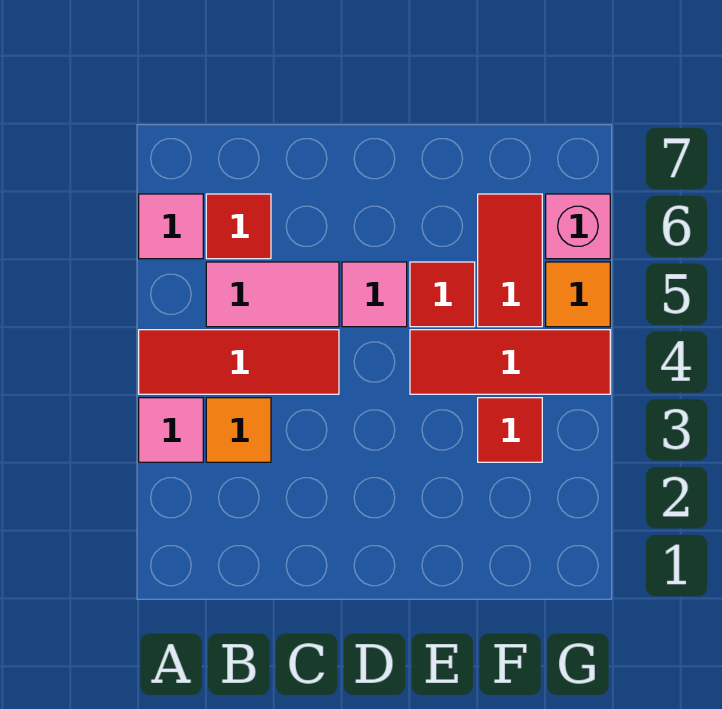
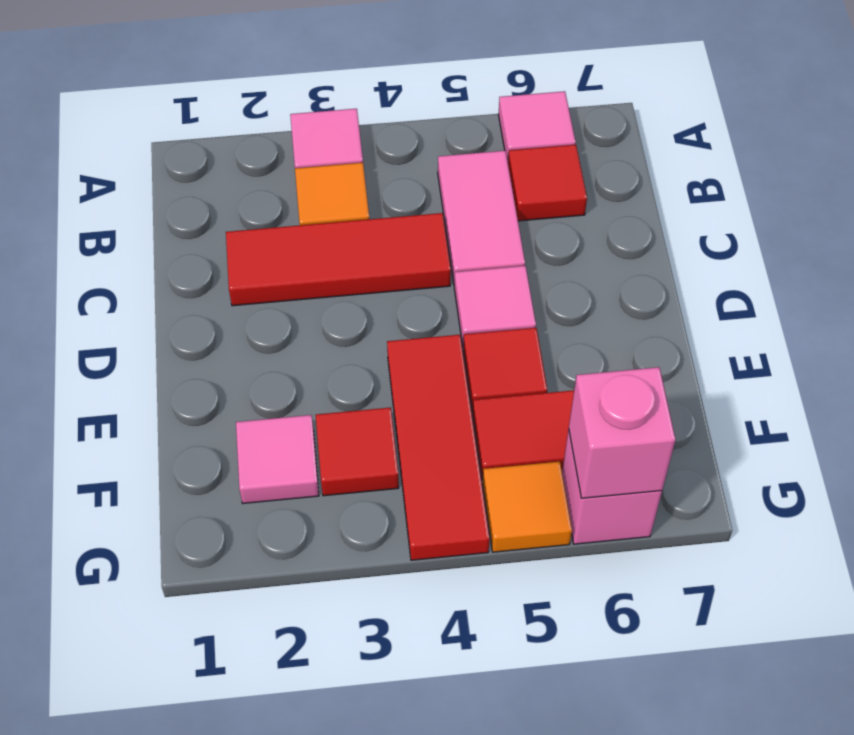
red tile A4:C4 level 1 -> red tile C2:C4 level 1
none -> pink tile F2 level 1
none -> pink brick G6 level 2

